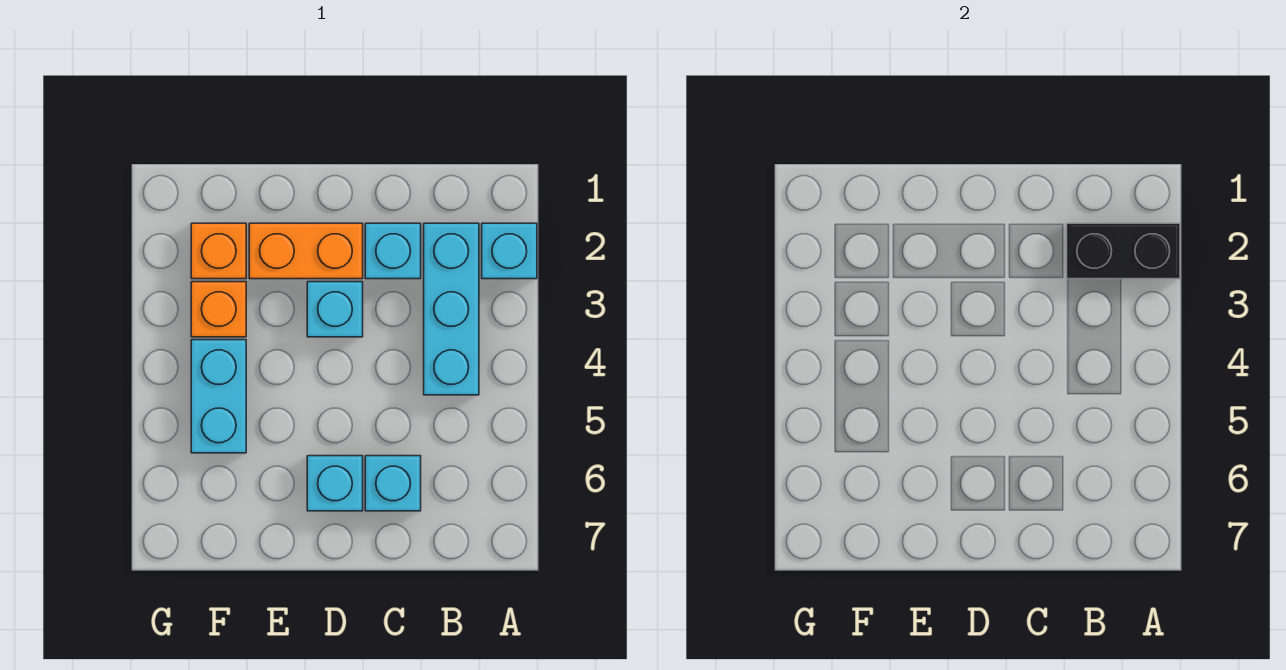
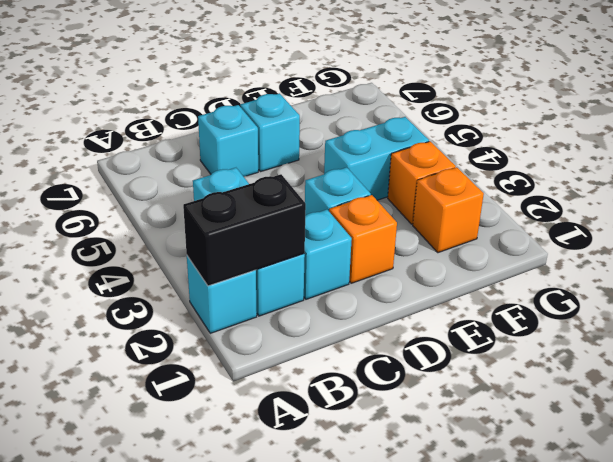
orange brick D2:E2 level 1 -> orange brick D2 level 1
cyan brick F4:F5 level 1 -> cyan brick E4:F4 level 1

